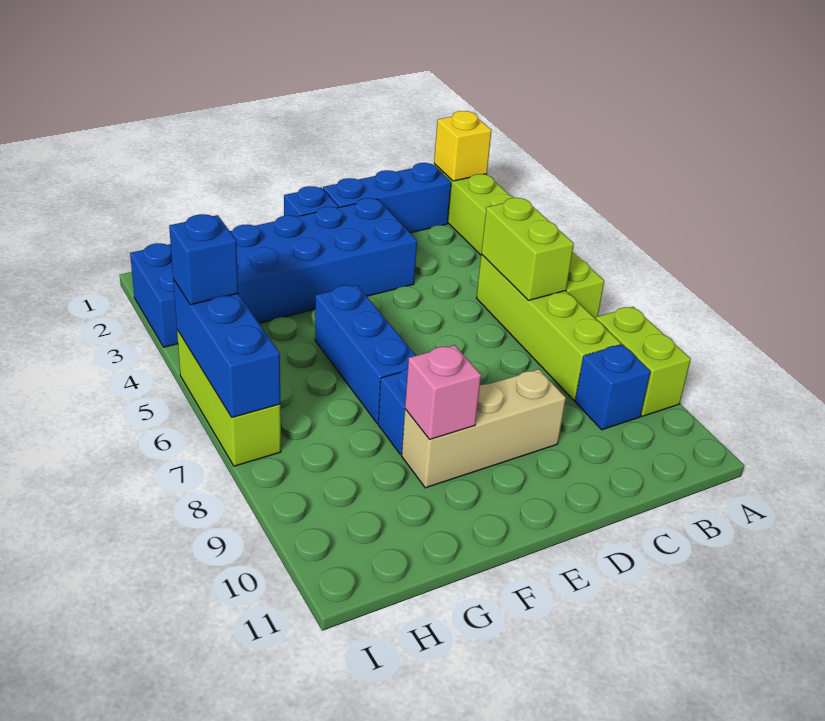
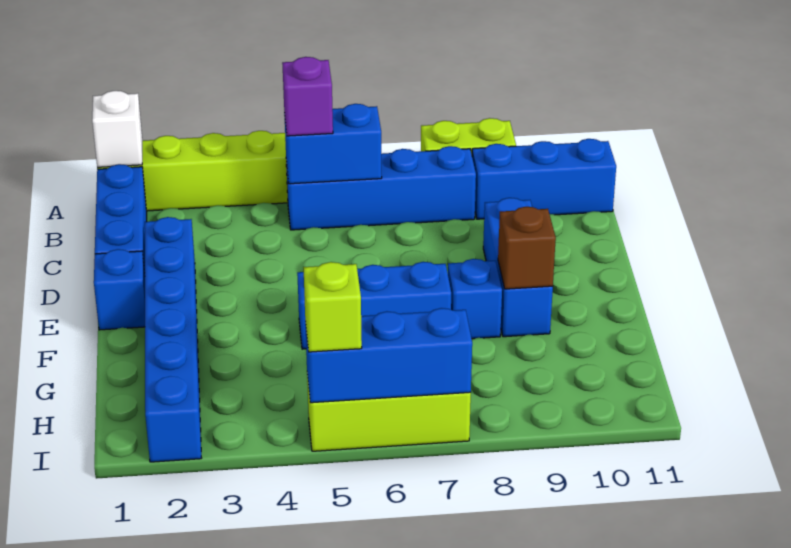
yellow brick A1 level 2 -> white brick A1 level 2
lime brick B5:B8 level 1 -> blue brick B5:B8 level 1
lime brick B5:B6 level 2 -> blue brick B5:B6 level 2
none -> purple brick B5 level 3
blue brick B9 level 1 -> blue brick B9:B11 level 1
blue brick D2:I3 level 1 -> blue brick D2:I2 level 1
tan brick D9:F9 level 1 -> blue brick D9:F9 level 1
pink brick F9 level 2 -> brown brick F9 level 2
blue brick I5 level 3 -> lime brick I5 level 3

